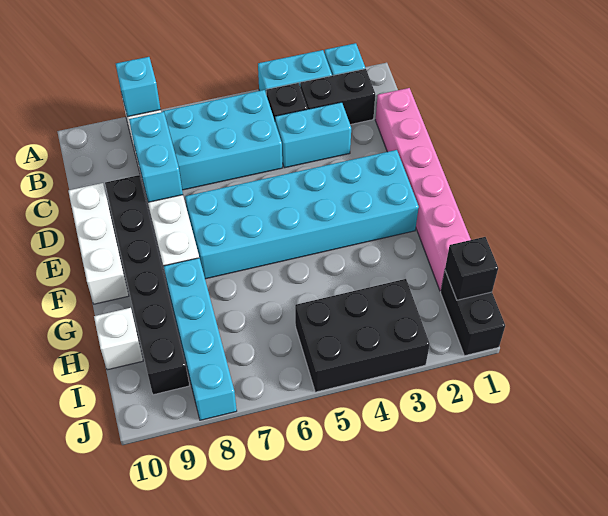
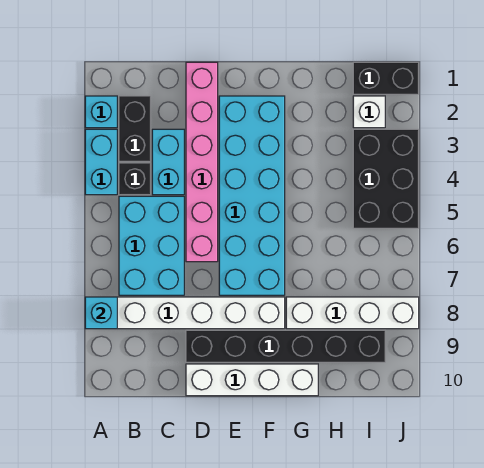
pink brick C1:H1 level 1 -> pink brick D1:D6 level 1
cyan brick C8:D8 level 2 -> none
white brick D10:F10 level 1 -> white brick D10:G10 level 1
cyan brick G8:J8 level 1 -> white brick G8:J8 level 1
white brick H10 level 1 -> white brick I2 level 1
black brick I1 level 2 -> none

